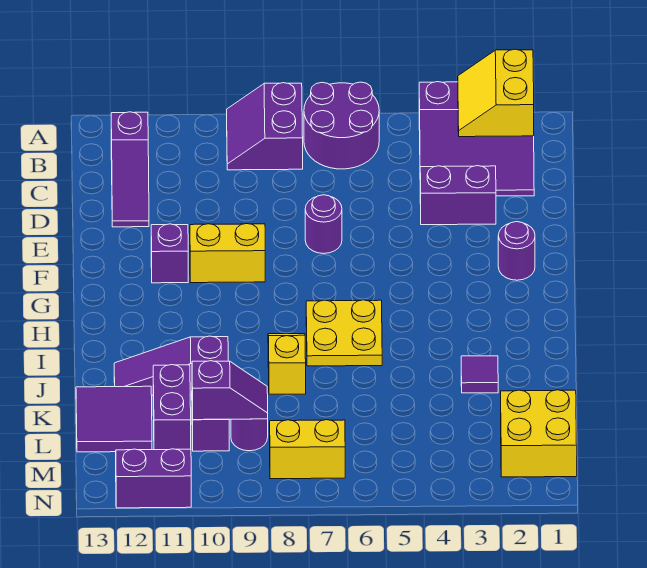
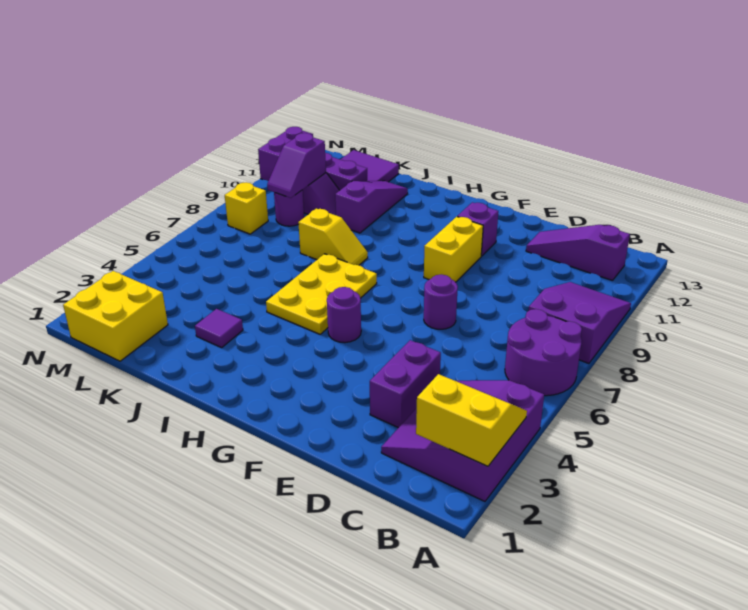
purple slope A8:B9 level 1 top 8 -> purple slope A8:B10 level 1 top 8
purple round brick F2 level 1 -> purple round brick G5 level 1
yellow plate H6:I7 level 1 -> yellow plate H5:I7 level 1
yellow brick M7:M8 level 1 -> yellow brick M8 level 1

